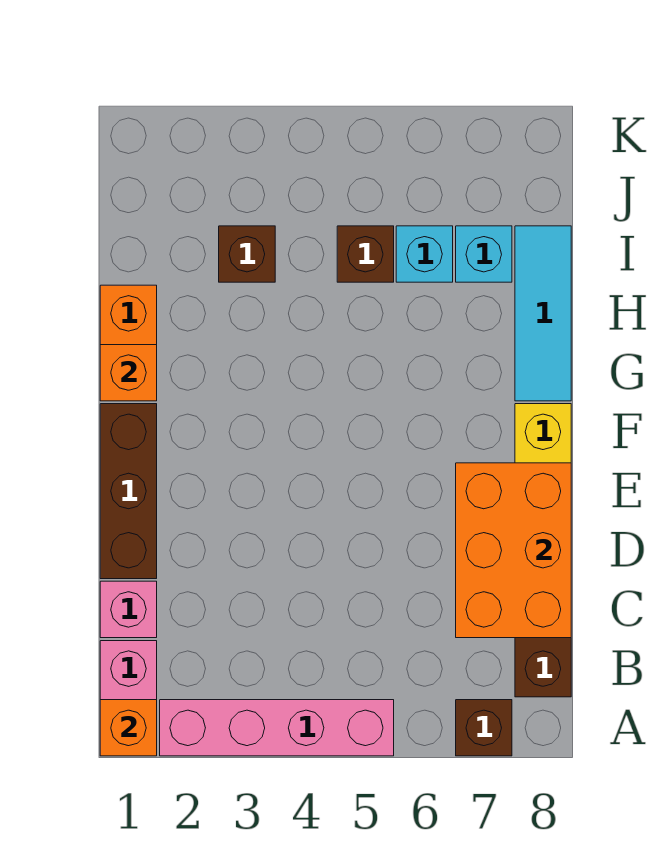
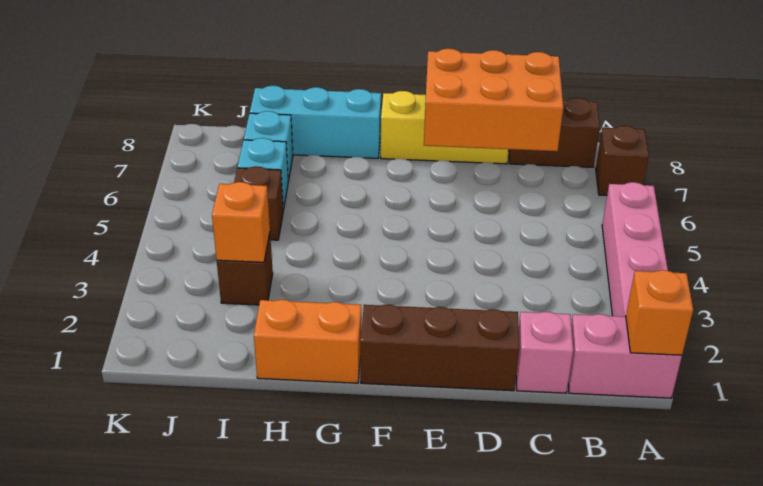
orange brick G1 level 2 -> orange brick I3 level 2
cyan tile G8:I8 level 1 -> cyan brick G8:I8 level 1

